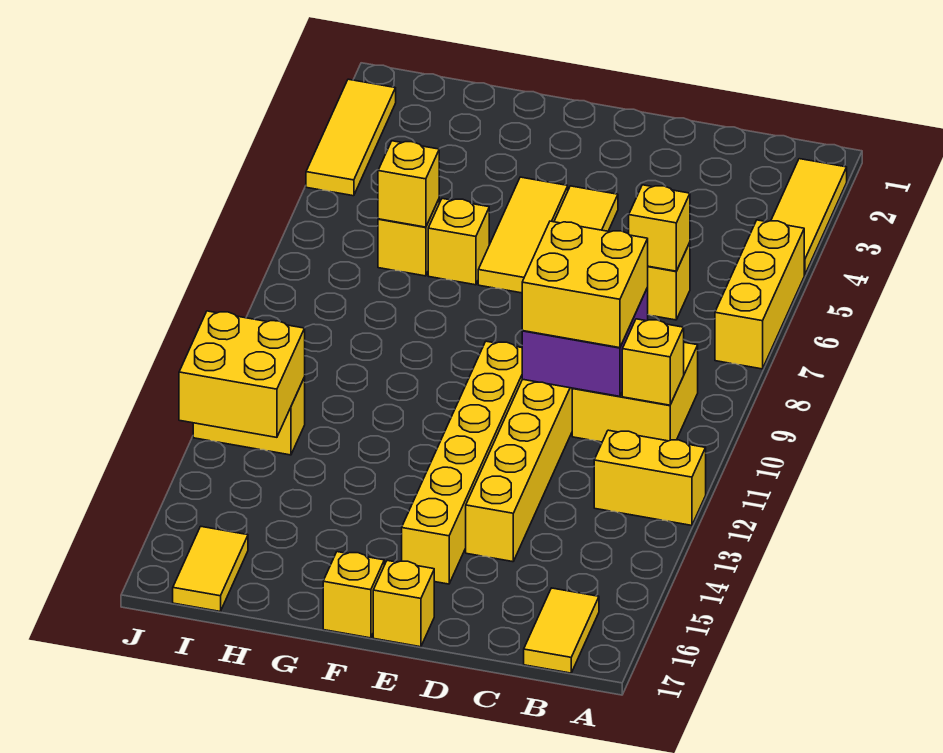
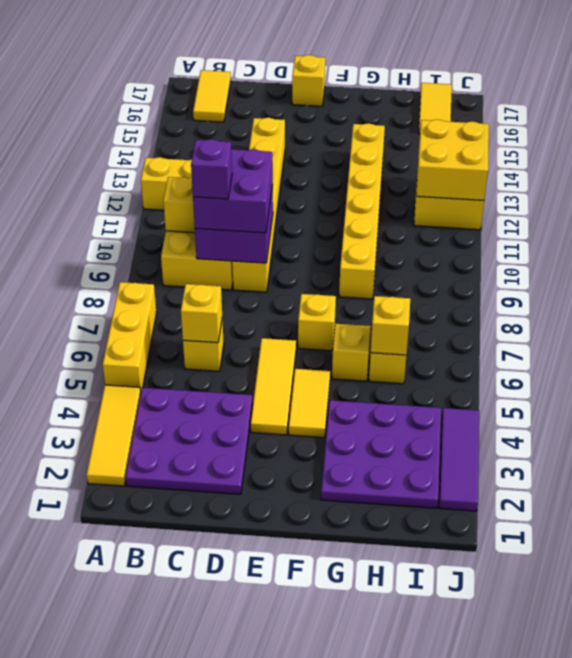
none -> purple plate B2:D4 level 1
yellow brick C9:D10 level 3 -> purple brick C9:D10 level 3
none -> purple brick C9 level 4
yellow brick E10:E15 level 1 -> yellow brick G9:G14 level 1
yellow tile F4:F6 level 1 -> yellow tile F4:F5 level 1
yellow brick F17 level 1 -> yellow brick F7 level 1
none -> purple plate G2:I4 level 1
yellow tile J2:J4 level 1 -> purple tile J2:J4 level 1

